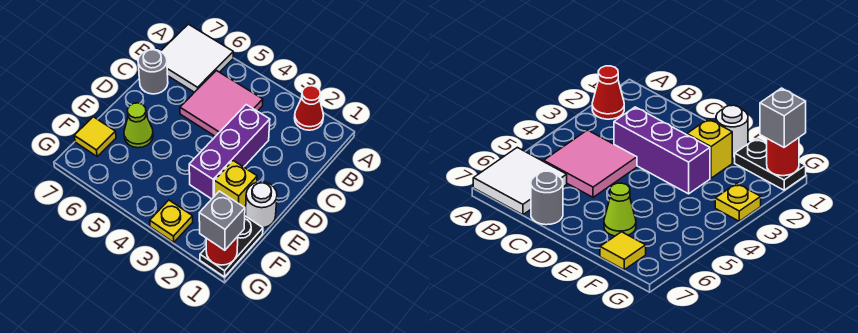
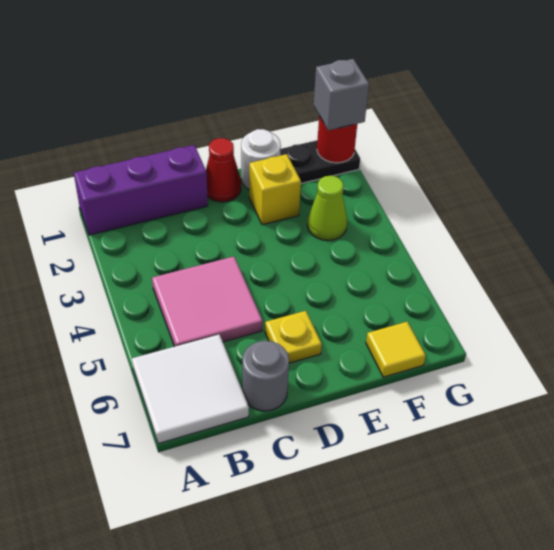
red cone A2 level 1 -> red cone D1 level 1
purple brick C3:E3 level 1 -> purple brick A1:C1 level 1
lime cone E6 level 1 -> lime cone F3 level 1
yellow plate G3 level 1 -> yellow plate D6 level 1

